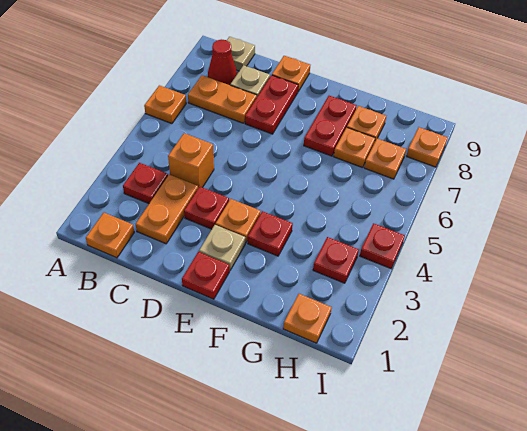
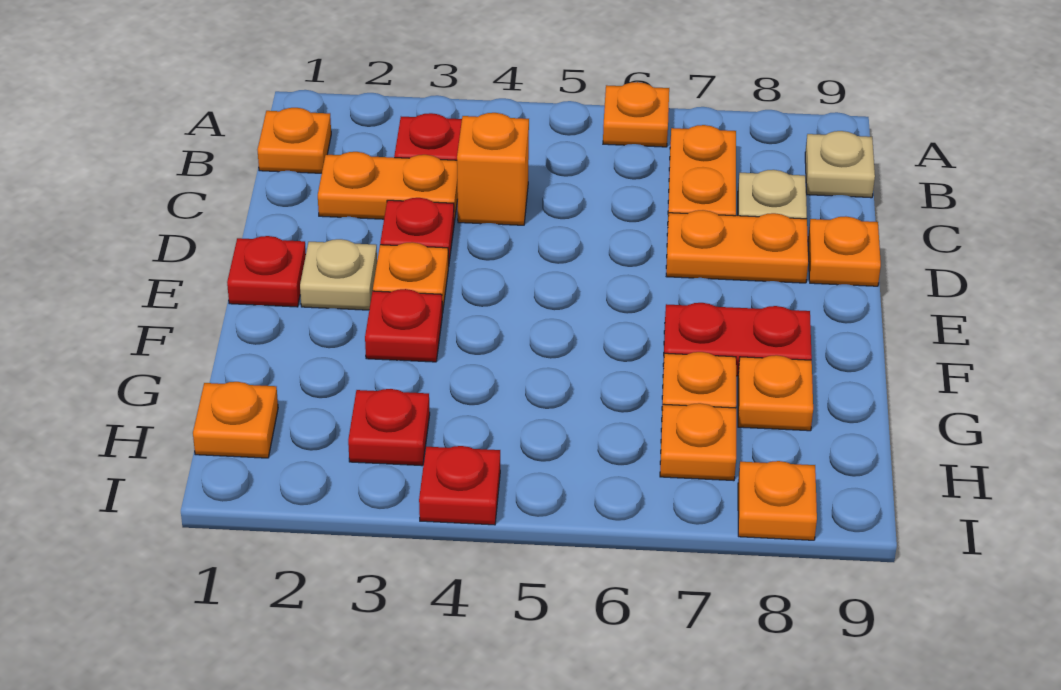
red cone B8 level 1 -> none
red plate D7:D8 level 1 -> orange plate D7:D8 level 1

